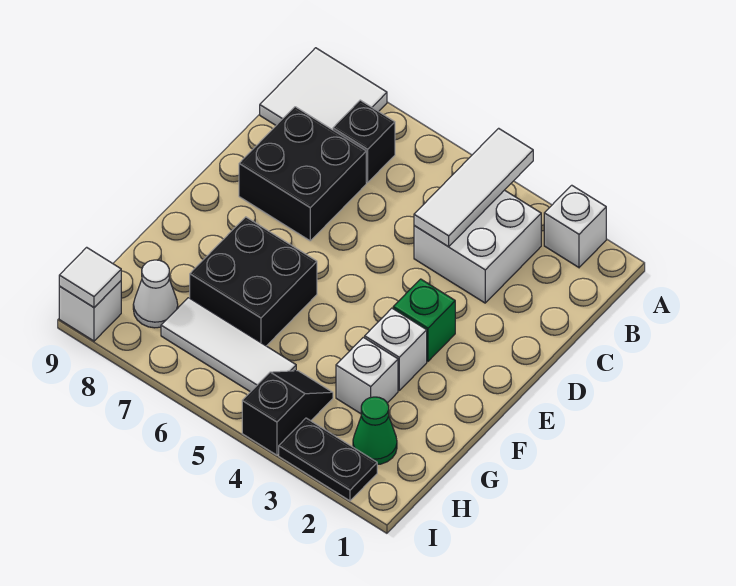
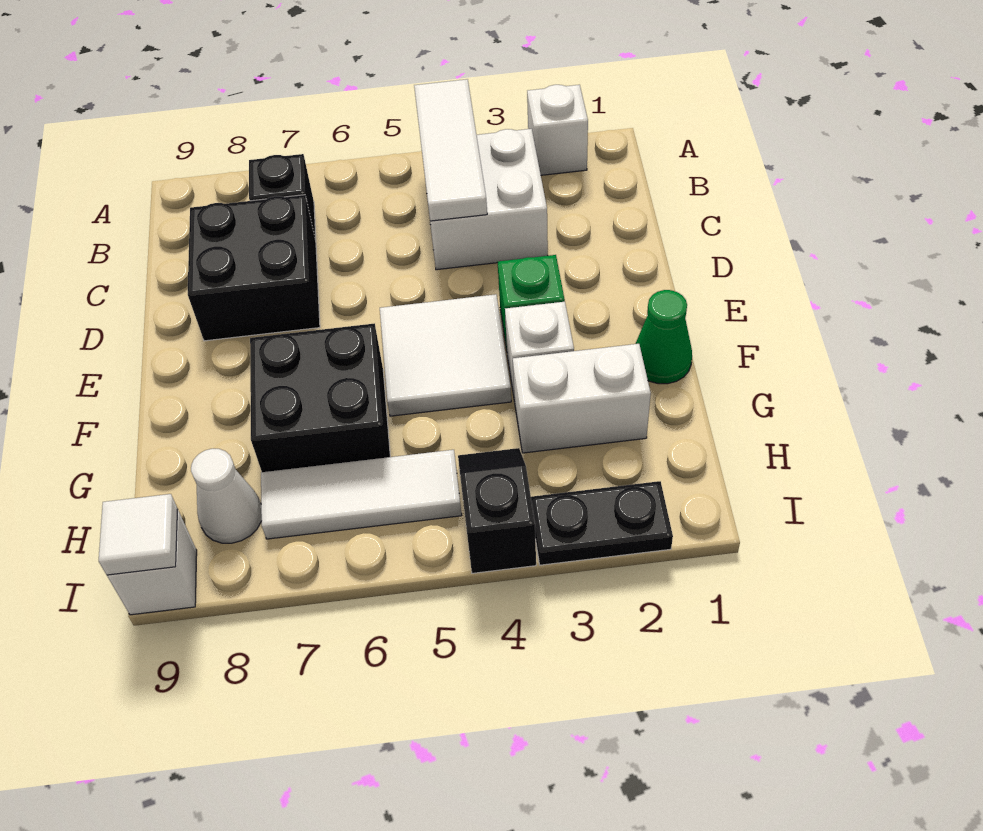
white tile A8:B9 level 1 -> white tile E4:F5 level 1
white brick G3 level 1 -> white brick G2:G3 level 1
green cone H2 level 1 -> green cone F1 level 1

